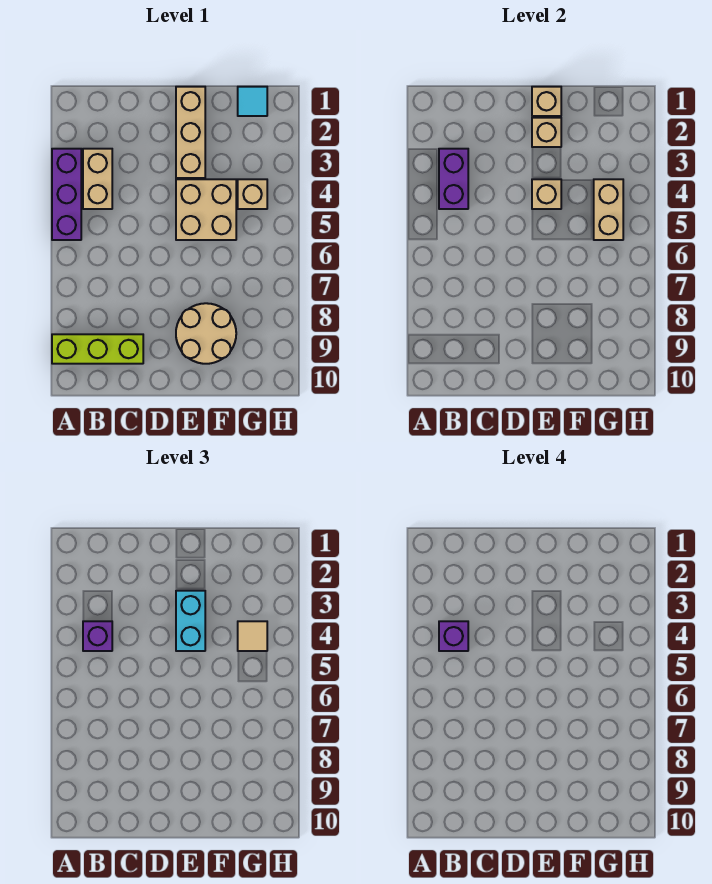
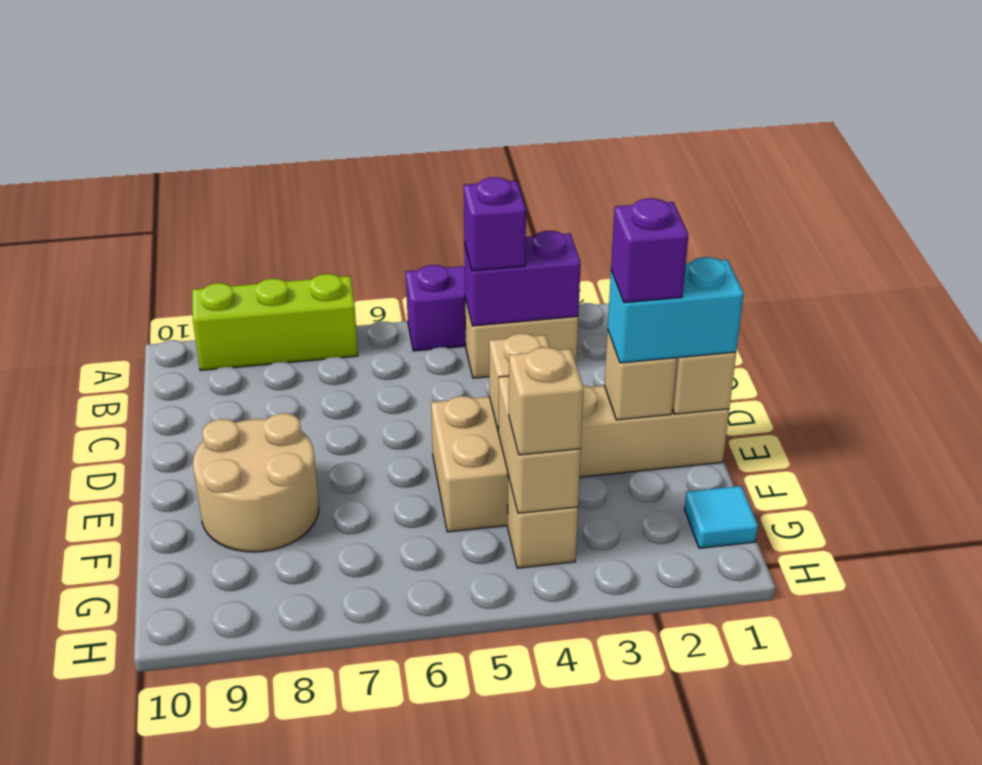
lime brick A9:C9 level 1 -> lime brick A7:A9 level 1
purple brick B4 level 4 -> purple brick E2 level 4
cyan brick E3:E4 level 3 -> cyan brick E1:E2 level 3
tan brick G4:G5 level 2 -> tan brick F4:G4 level 2
tan tile G4 level 3 -> tan brick G4 level 3

